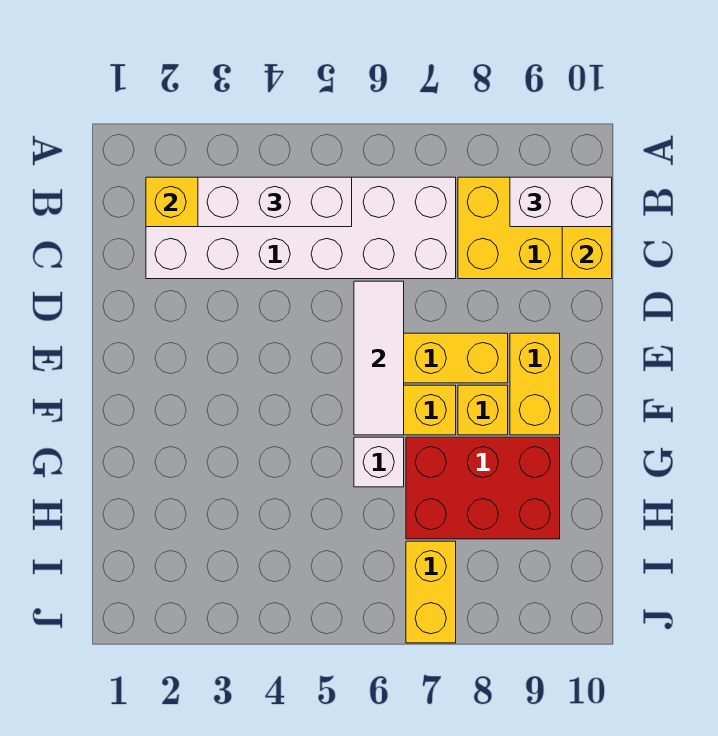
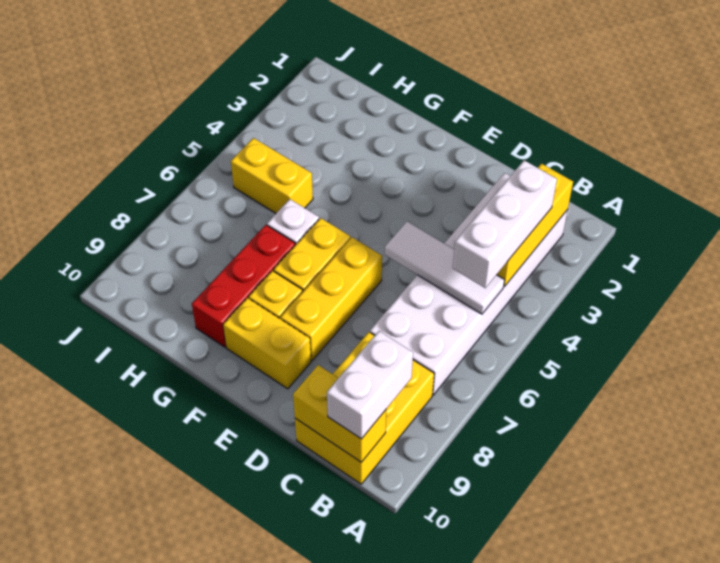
white tile D6:F6 level 2 -> white tile B5:D5 level 2
red brick G7:H9 level 1 -> red brick G7:G9 level 1
yellow brick I7:J7 level 1 -> yellow brick H5:I5 level 1

